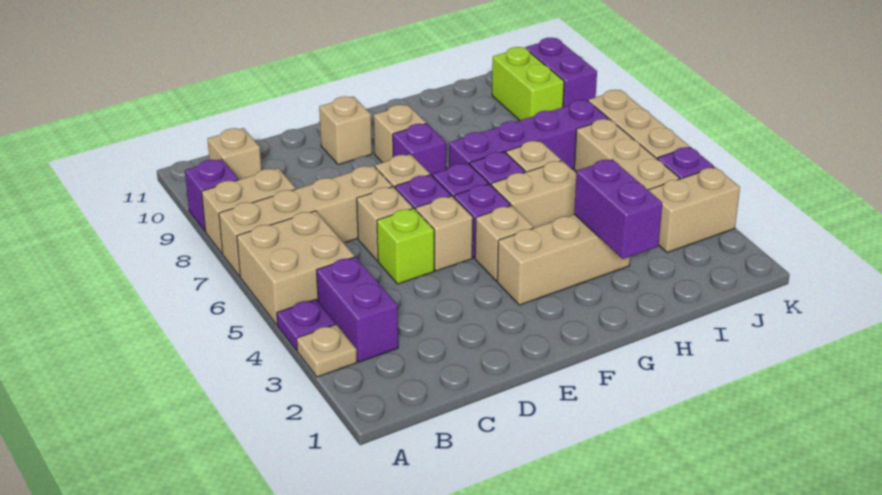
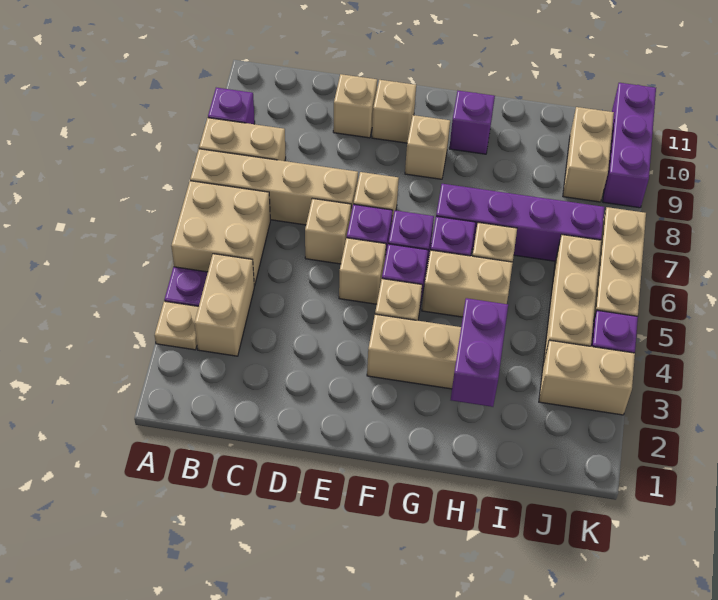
purple brick B3:B4 level 1 -> tan brick B3:B4 level 1
tan brick B10 level 1 -> tan brick D10 level 1
lime brick D5 level 1 -> none
purple brick F8 level 1 -> purple brick G10 level 1
lime brick J9:J10 level 1 -> tan brick J9:J10 level 1
purple brick K9:K10 level 1 -> purple brick K9:K11 level 1

